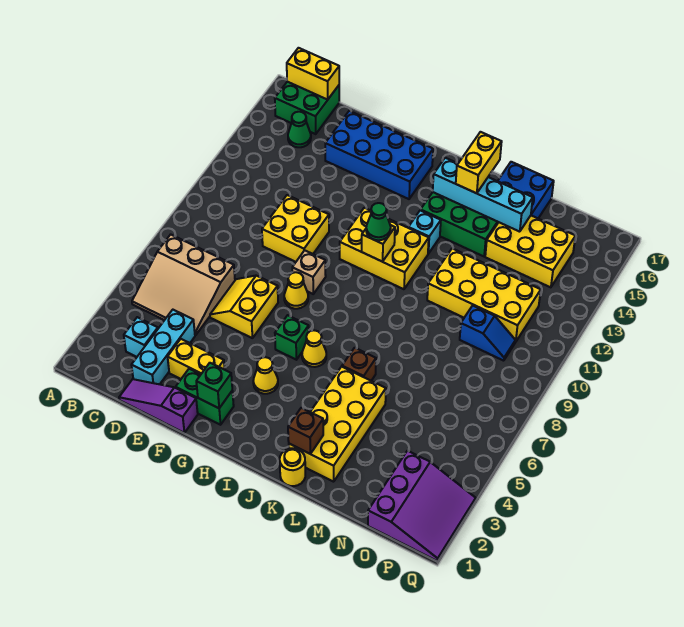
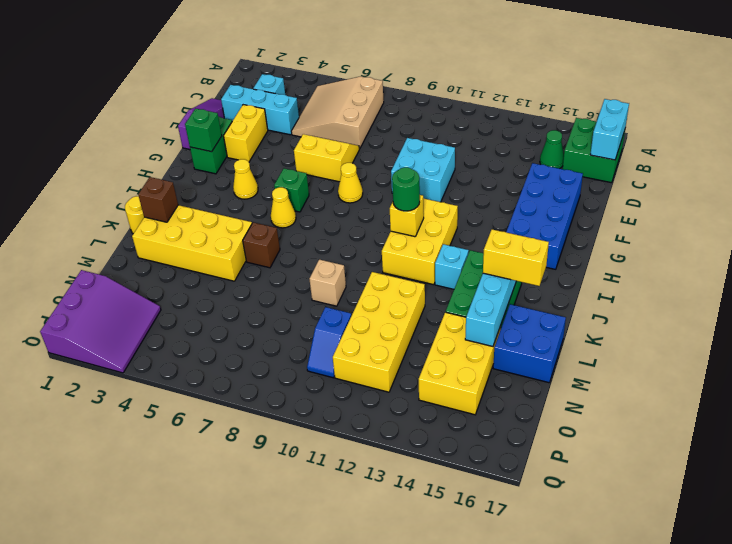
yellow brick B17:C17 level 2 -> cyan brick B17:C17 level 2
yellow brick E10:F11 level 1 -> cyan brick E10:F11 level 1
tan brick G9 level 1 -> tan brick L9 level 1
green cone I11 level 3 -> green round brick I11 level 3
purple slope O1:Q3 level 1 top O -> purple slope O1:Q3 level 1 top 1

